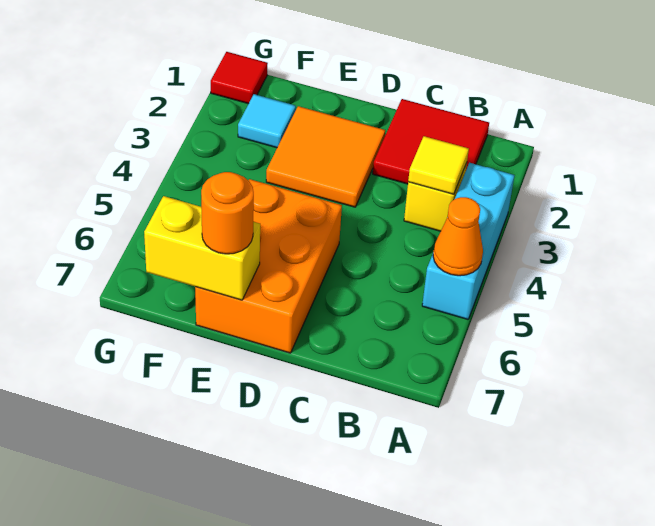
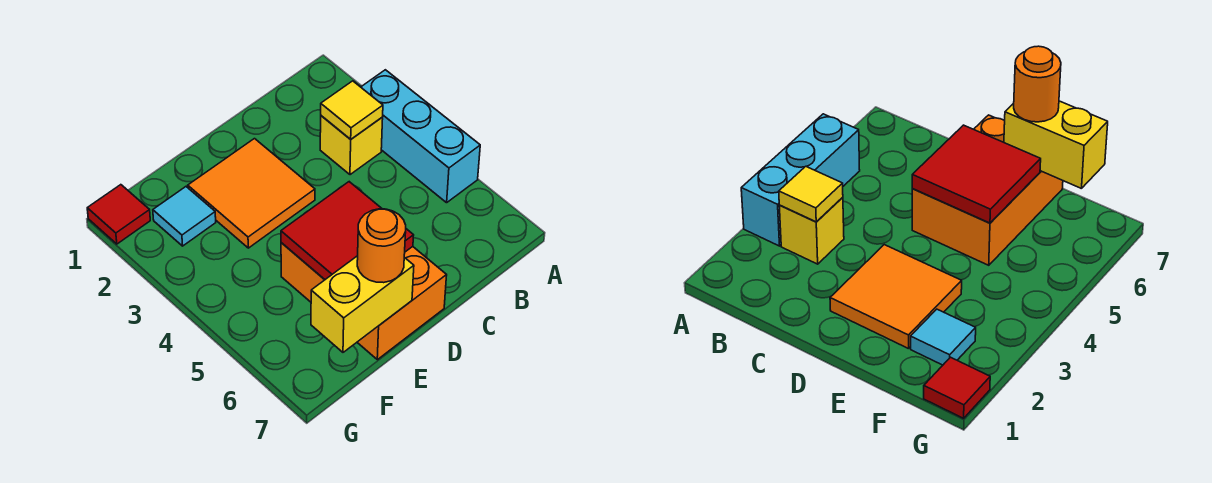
orange cone A5 level 2 -> none
red tile B1:C2 level 1 -> red tile D5:E6 level 2

